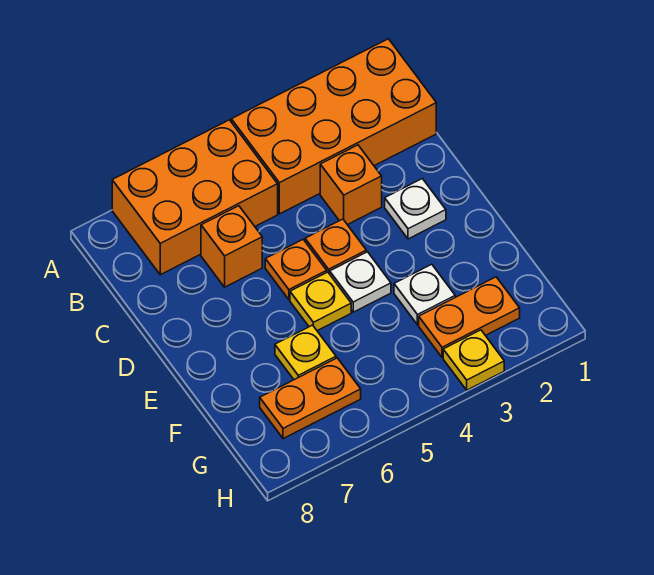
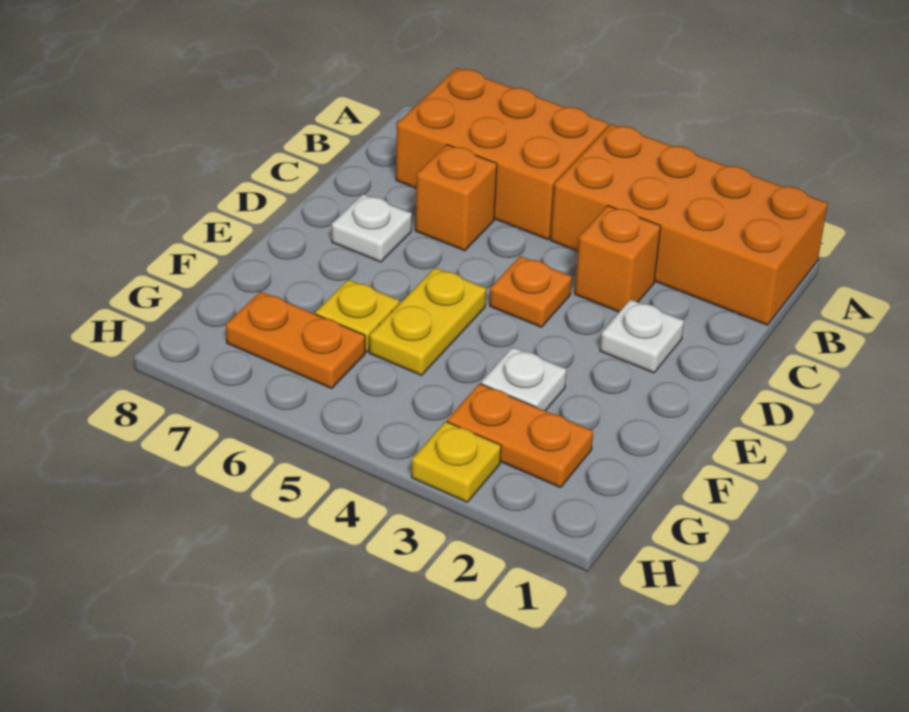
orange plate D5 level 1 -> none
white plate E4 level 1 -> white plate D7 level 1
yellow plate E5 level 1 -> yellow plate E5:F5 level 1

